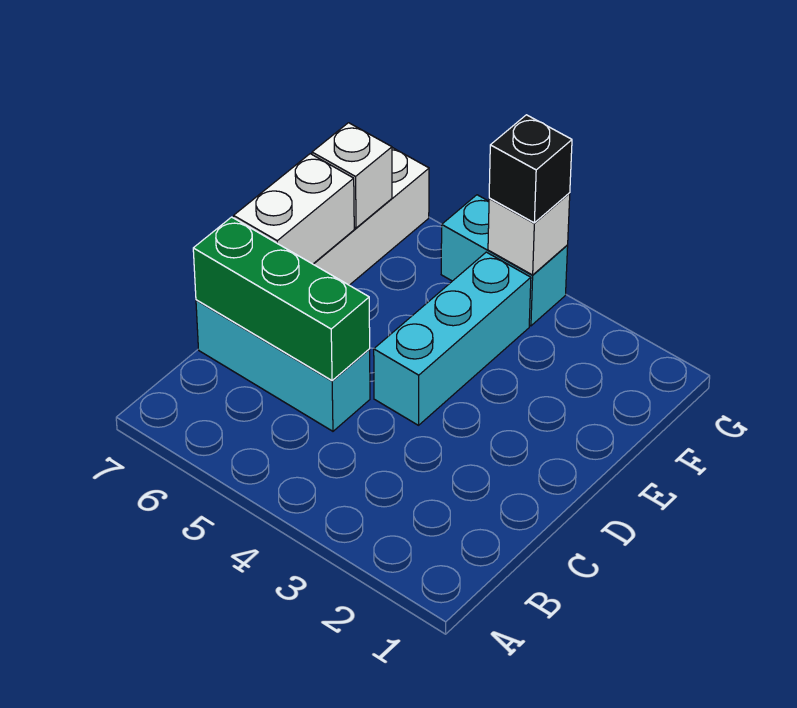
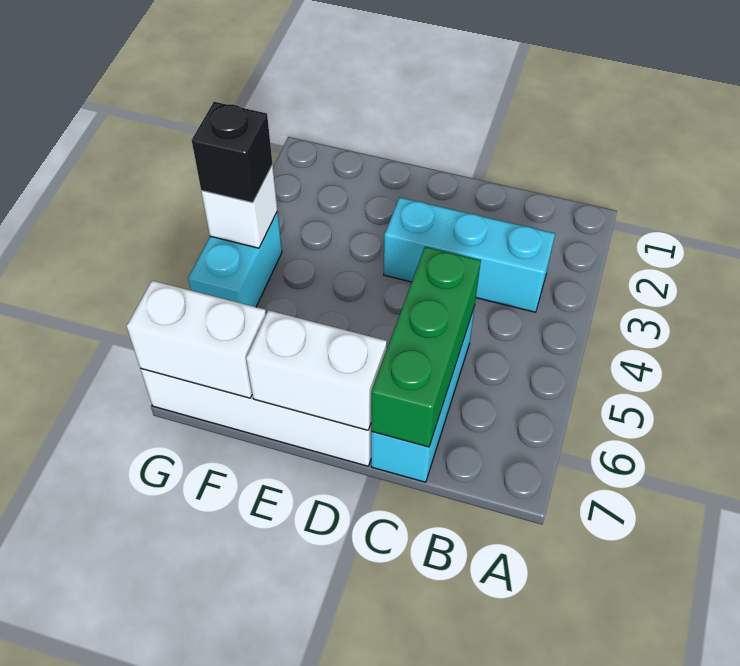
cyan brick D4:F4 level 1 -> cyan brick B3:D3 level 1
white brick F7 level 2 -> white brick F7:G7 level 2

